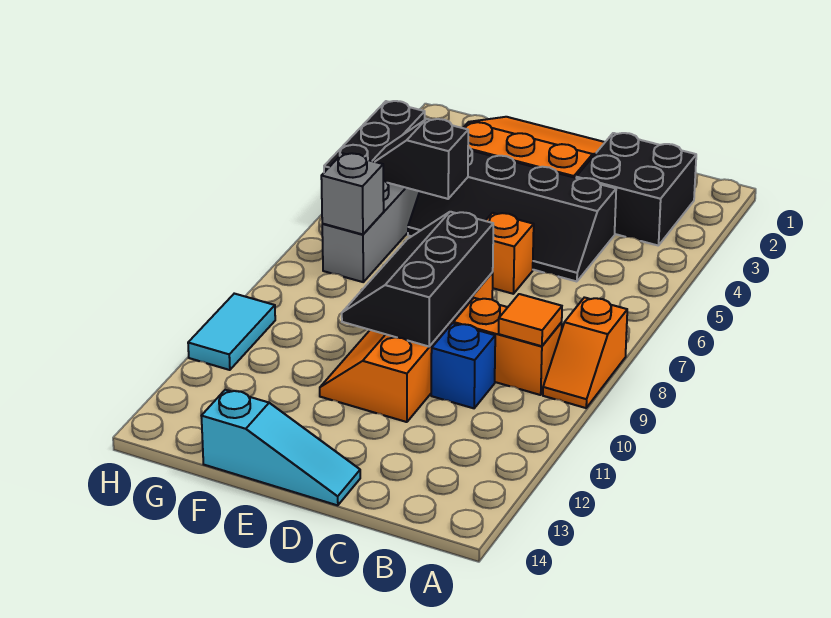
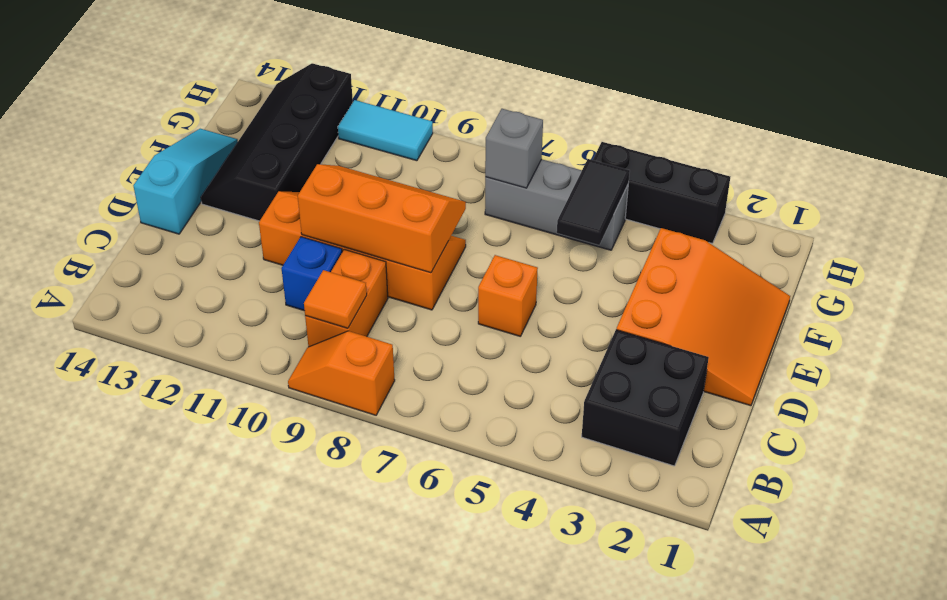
black slope C4:F5 level 1 top 4 -> black slope E12:H13 level 1 top 12
black slope D8:E10 level 2 top D -> orange slope D8:E10 level 2 top D
cyan slope D14:F14 level 1 top F -> cyan slope D14:F14 level 1 top D
black slope F5:G5 level 2 top F -> black tile F5:G5 level 2

